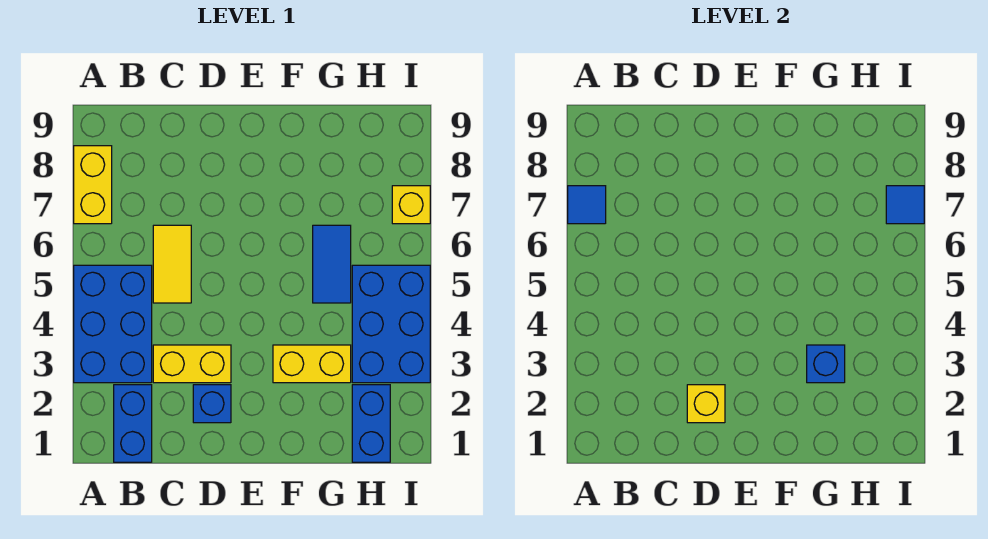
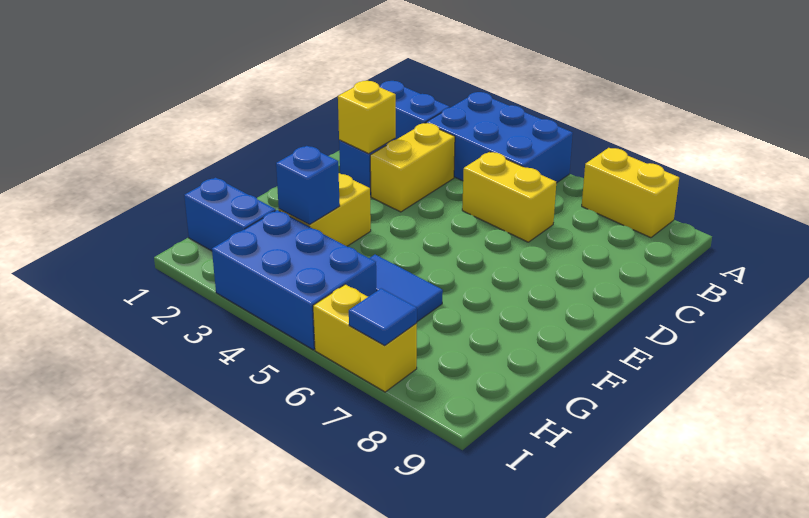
blue tile A7 level 2 -> none
yellow tile C5:C6 level 1 -> yellow brick C5:C6 level 1
yellow brick I7 level 1 -> yellow brick I6:I7 level 1

